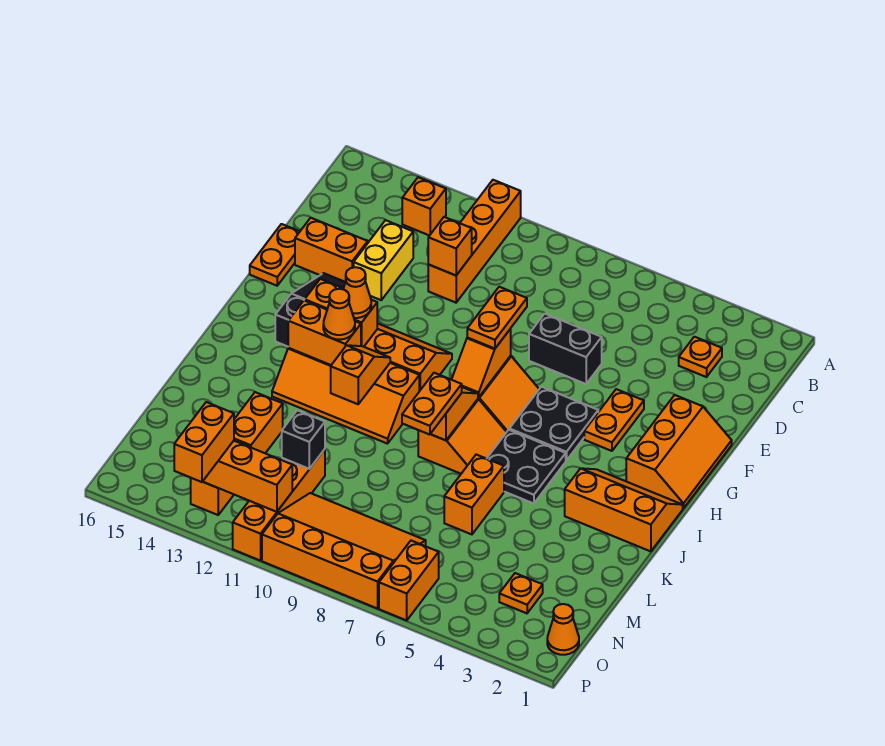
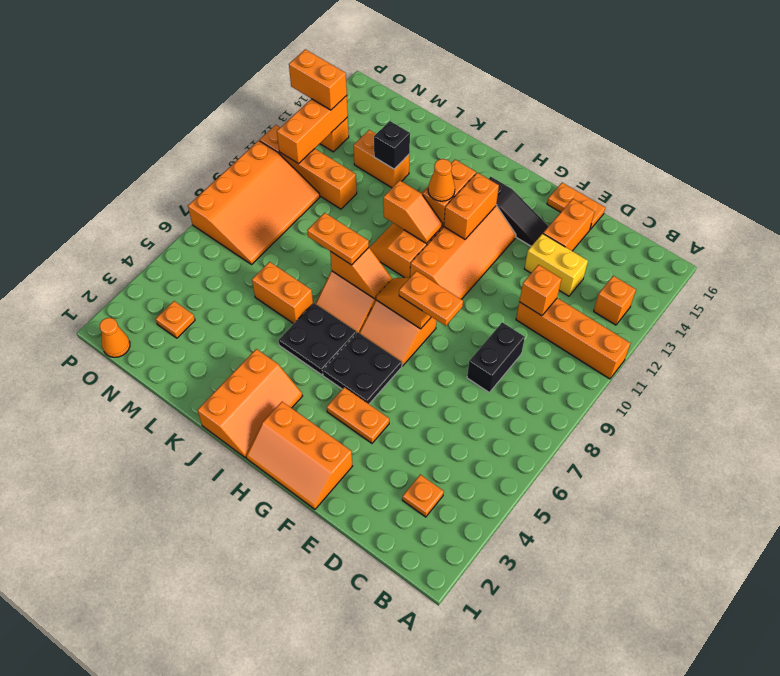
black brick E6:E7 level 1 -> black brick D8:D9 level 1
orange cone H12 level 3 -> none
black brick M11 level 2 -> black brick L13 level 2
orange brick O6:P6 level 1 -> none

